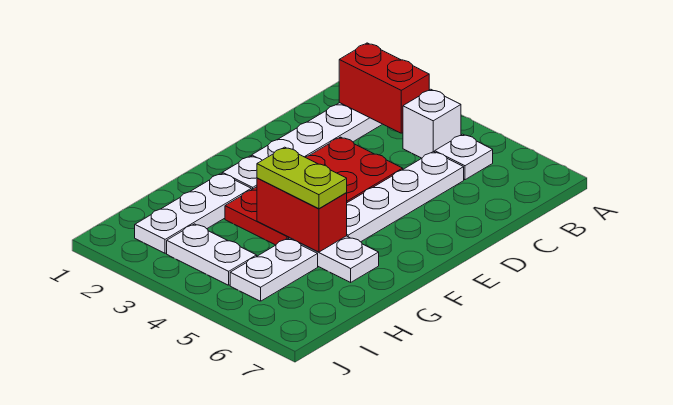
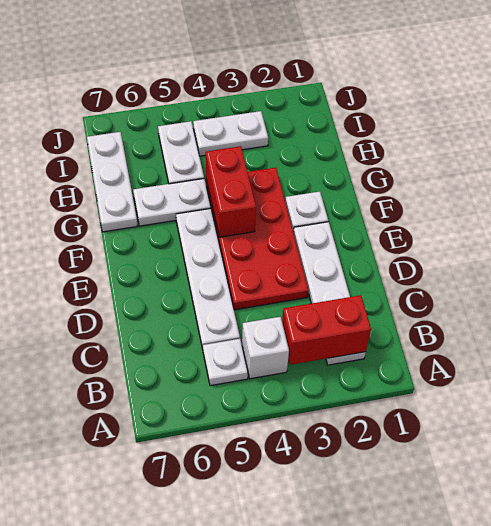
white plate G2:I2 level 1 -> white plate G7:I7 level 1
red brick G4:G5 level 2 -> red brick F4:G4 level 2
lime plate G4:G5 level 3 -> none

